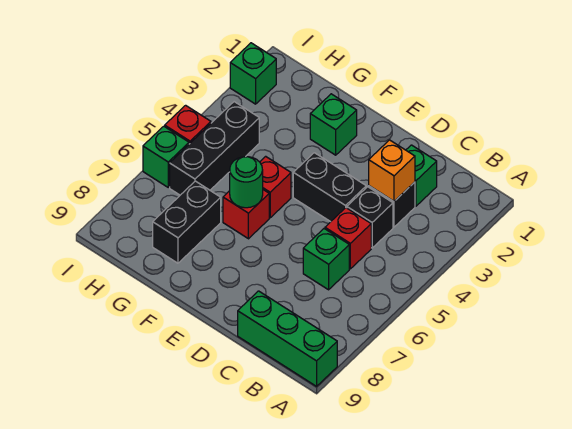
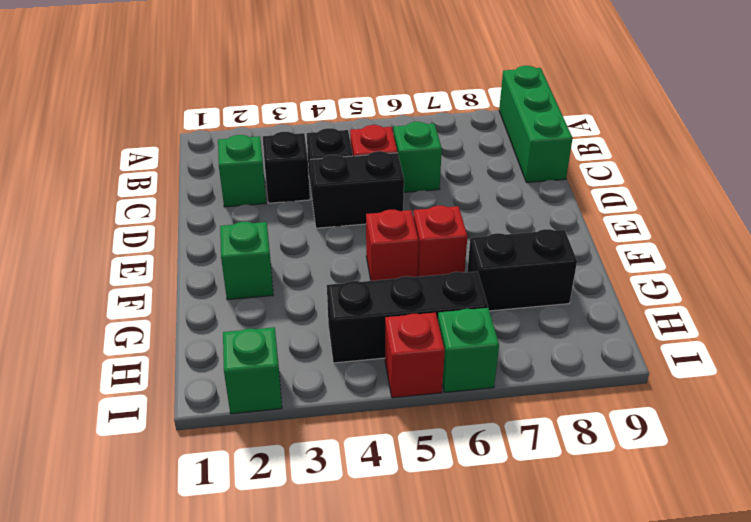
orange brick C3 level 2 -> none
black brick D4:E4 level 1 -> black brick D4:D5 level 1
green round brick F6 level 2 -> none

